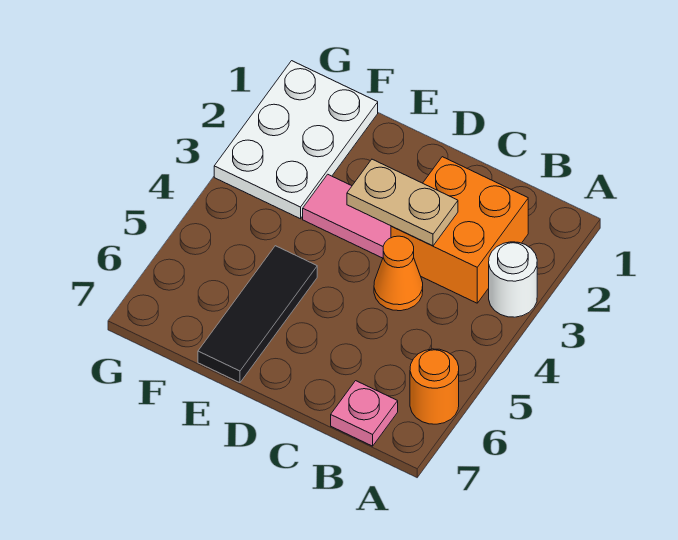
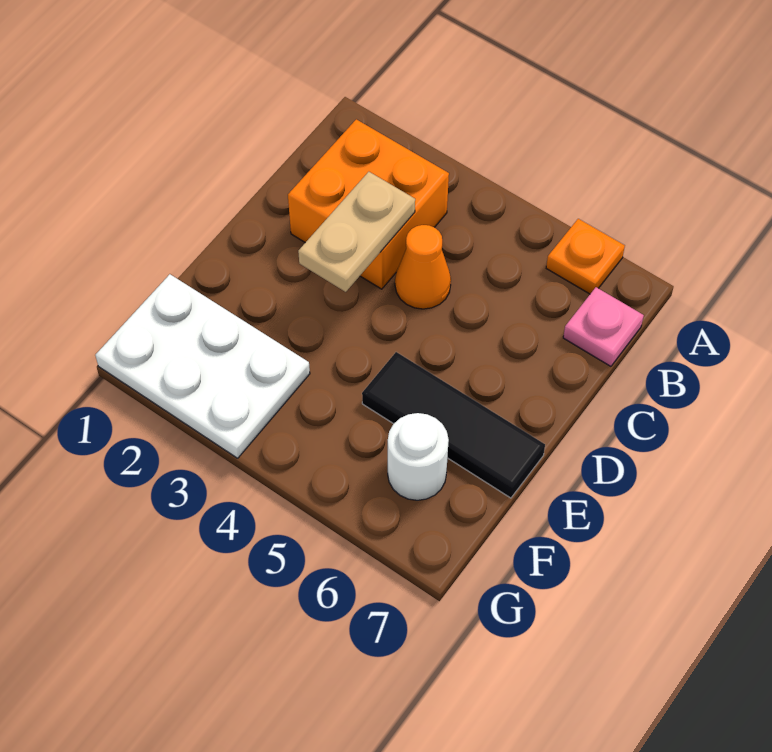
white round brick A3 level 1 -> white round brick F6 level 1
orange round brick A6 level 1 -> orange plate A6 level 1
pink tile D3:E3 level 1 -> none

